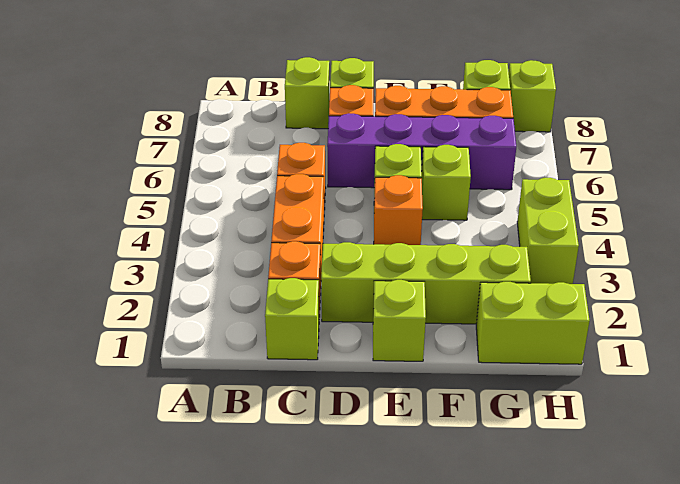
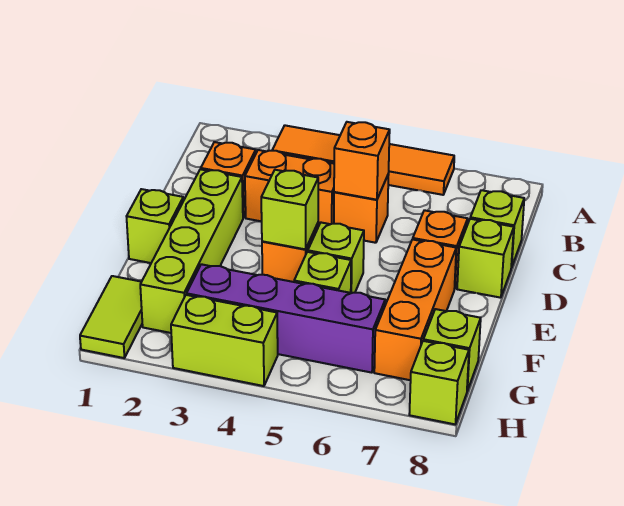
none -> orange tile A3:A6 level 1
lime brick C1 level 1 -> lime brick E4 level 2
none -> orange brick C5 level 2
purple brick D6:G6 level 1 -> purple brick G3:G6 level 1
lime brick G1:H1 level 1 -> lime tile G1:H1 level 1

